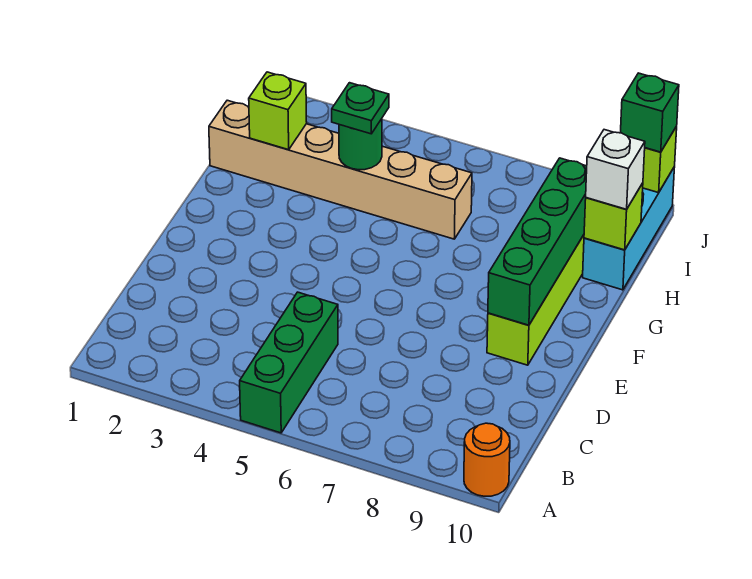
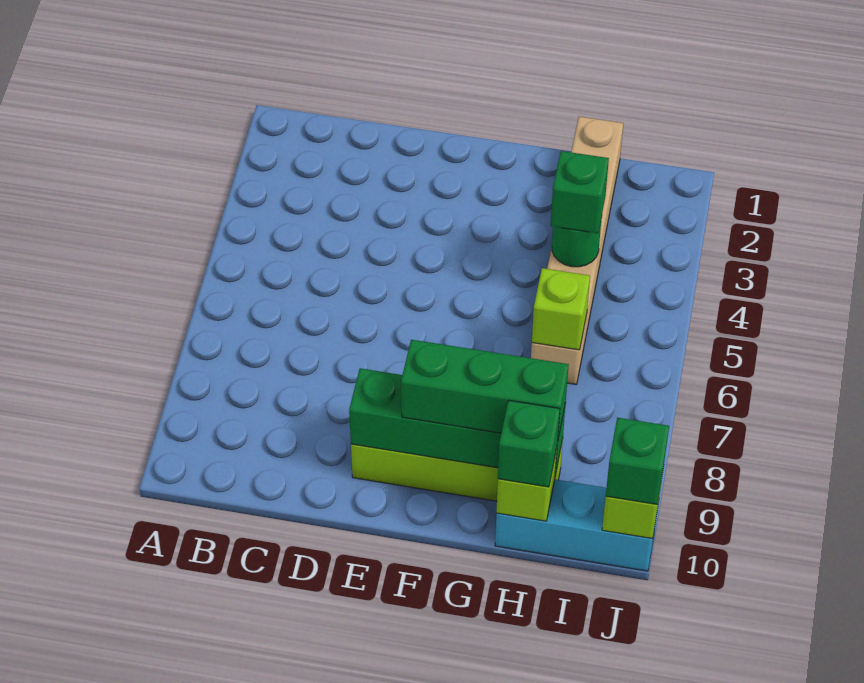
green brick A5:C5 level 1 -> green brick F9:H9 level 3
orange round brick A10 level 1 -> none
lime brick H2 level 2 -> lime brick H6 level 2
green plate H4 level 3 -> green brick H4 level 3
white brick H10 level 3 -> green brick H10 level 3

